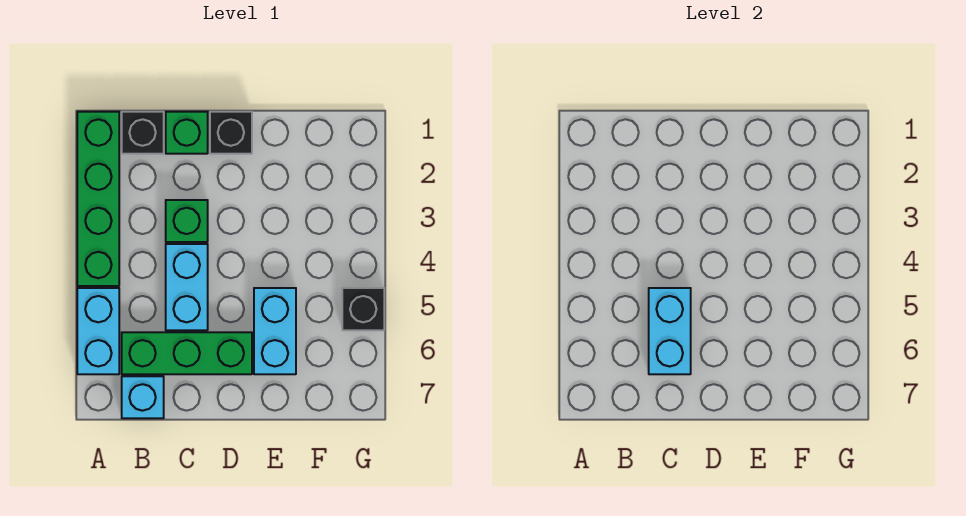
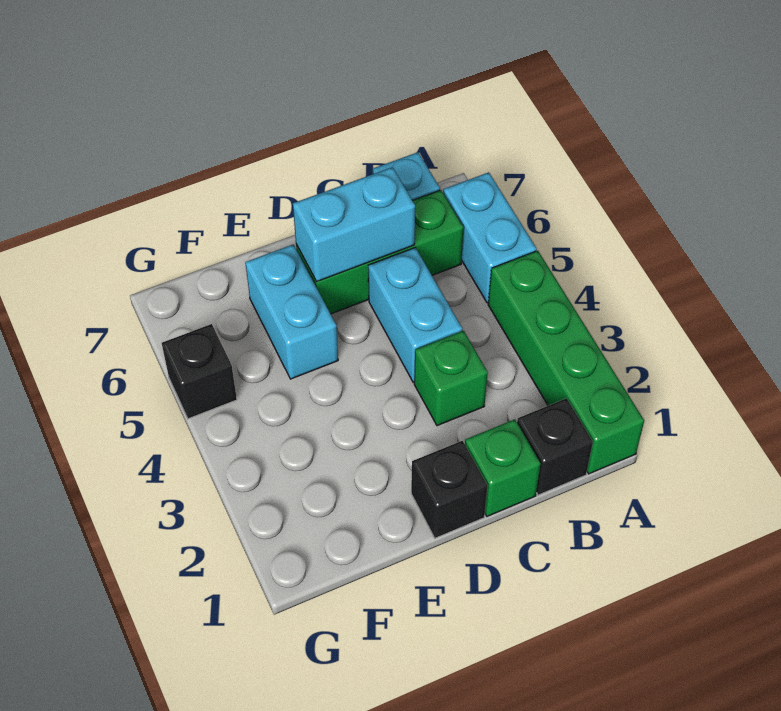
cyan brick C5:C6 level 2 -> cyan brick C6:D6 level 2

